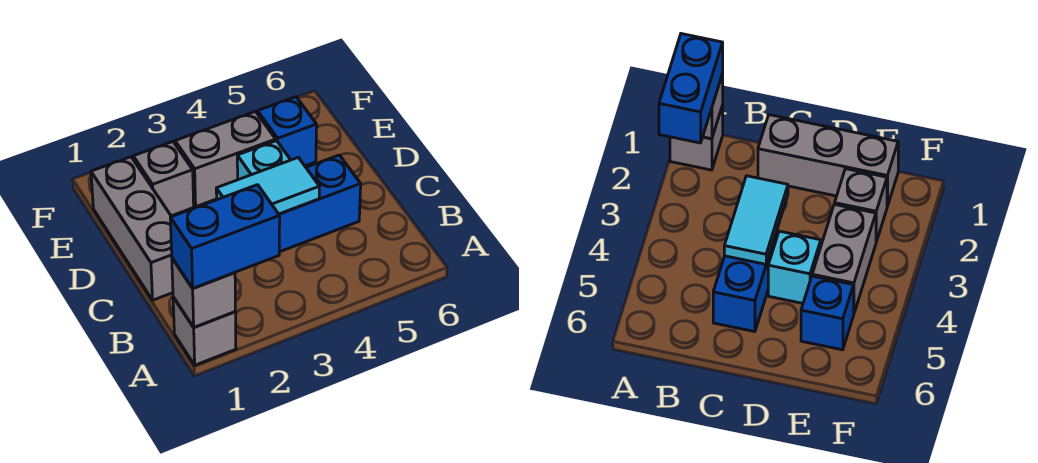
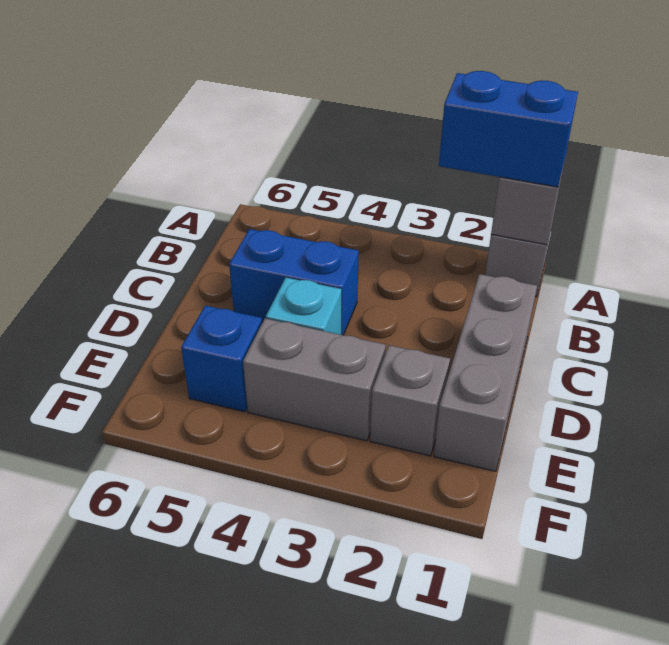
cyan tile C3:C4 level 2 -> none

